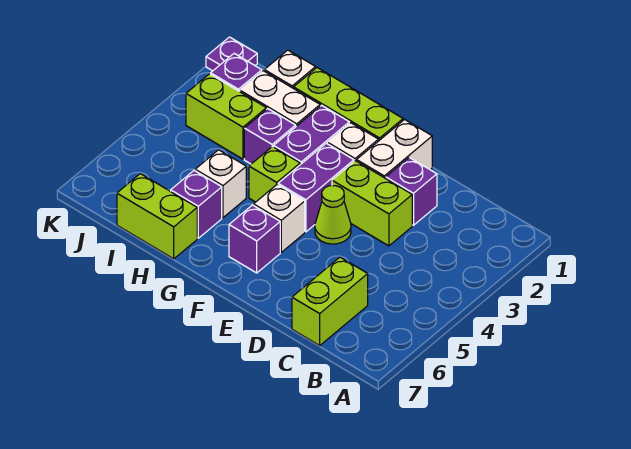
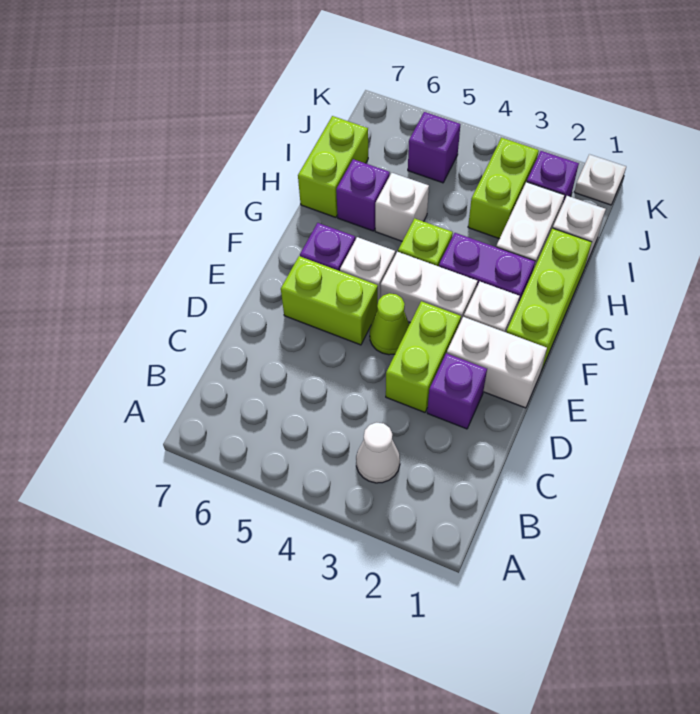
none -> white cone B3 level 1
lime brick C6:C7 level 1 -> lime brick E5:E6 level 1
purple brick F3:F4 level 1 -> white brick F3:F4 level 1
purple brick H3 level 1 -> purple brick J5 level 1
purple plate K1 level 1 -> white plate K1 level 1

